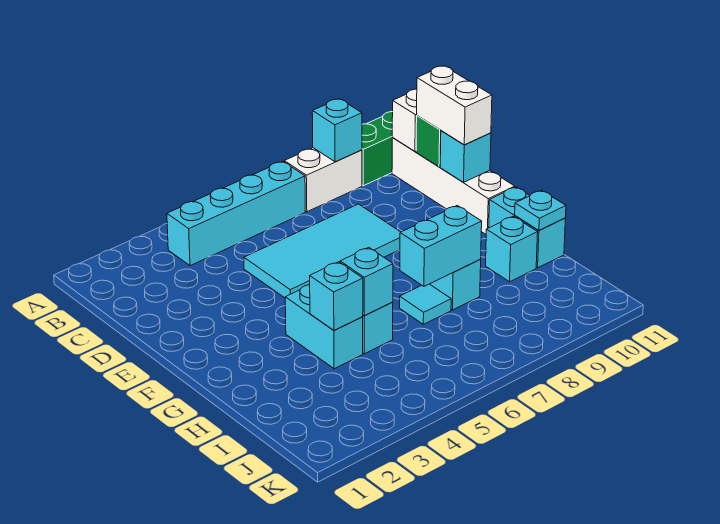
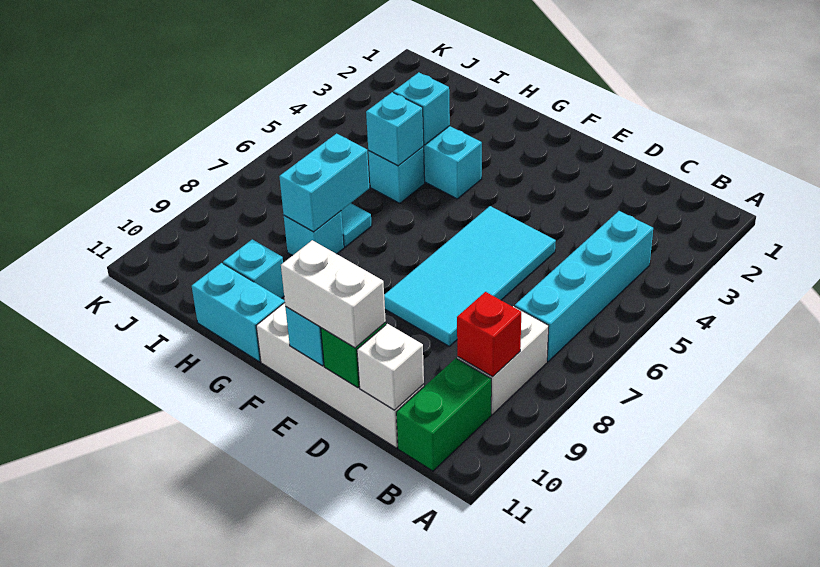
cyan brick B9 level 2 -> red brick B9 level 2
cyan plate H11 level 2 -> none

